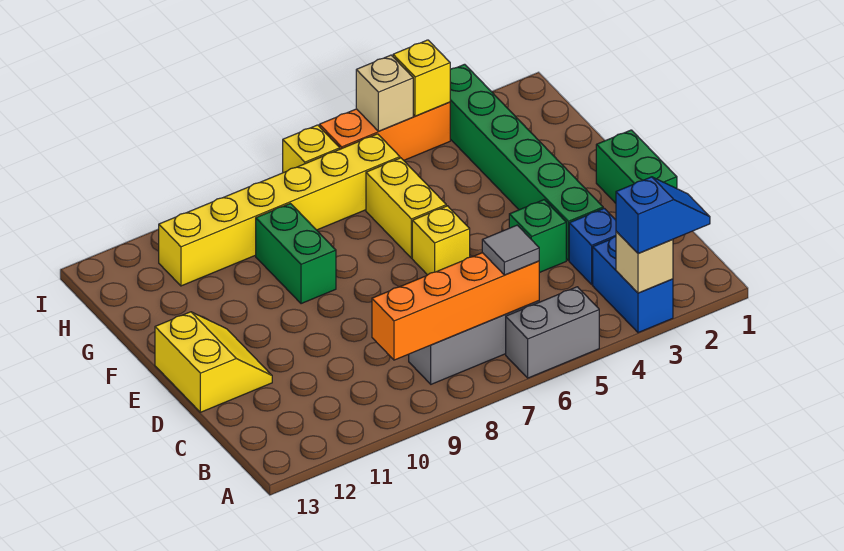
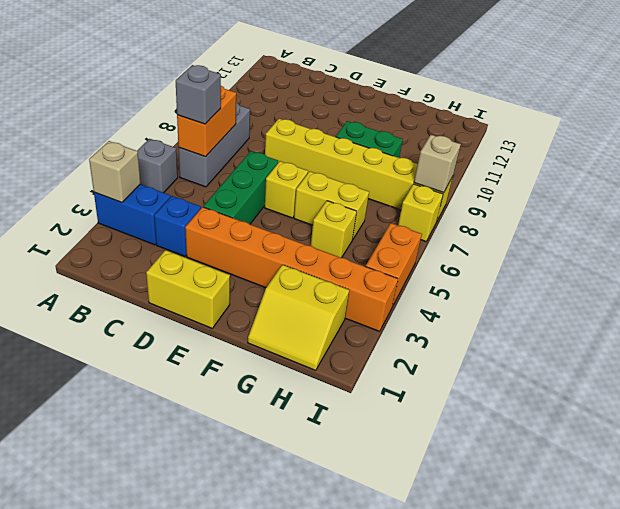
blue slope A2:A3 level 3 top 3 -> none
grey brick A5:A6 level 1 -> grey brick A5 level 1
orange brick B6:B9 level 2 -> orange brick B6:B7 level 2
grey tile B6 level 3 -> grey brick B6 level 3
green brick D1:E1 level 1 -> yellow brick D1:E1 level 1
green brick D3:I3 level 1 -> orange brick D3:I3 level 1
green brick D4 level 1 -> green brick D4:D6 level 1
yellow slope D12:E13 level 1 top 13 -> yellow slope G1:H2 level 1 top 2
yellow brick H6:H11 level 1 -> yellow brick D8:I8 level 1
orange brick I4:I6 level 1 -> orange brick I4:I5 level 1
yellow brick I4 level 2 -> yellow brick G5 level 1
tan brick I5 level 2 -> tan brick I8 level 2

